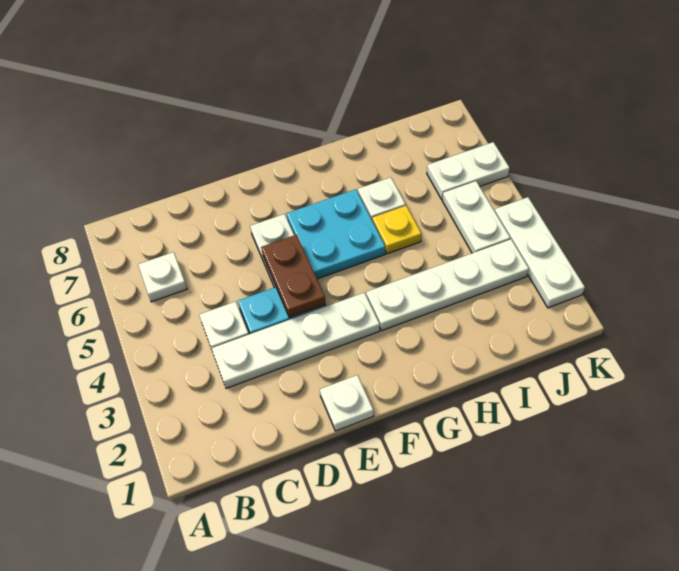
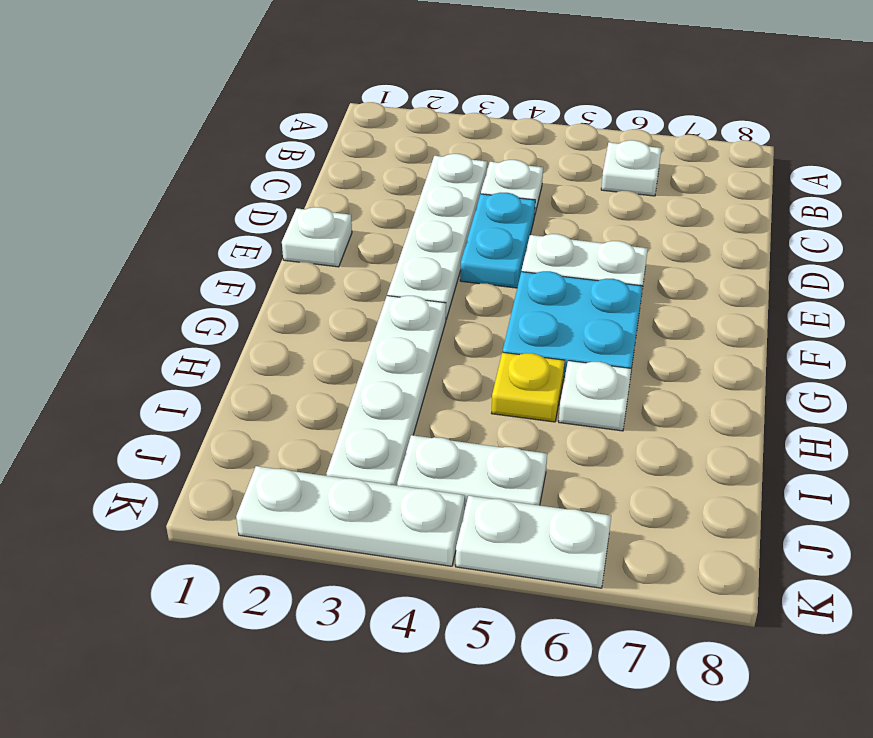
brown plate E4:E5 level 2 -> none
white plate J6:K6 level 1 -> white plate K5:K6 level 1

